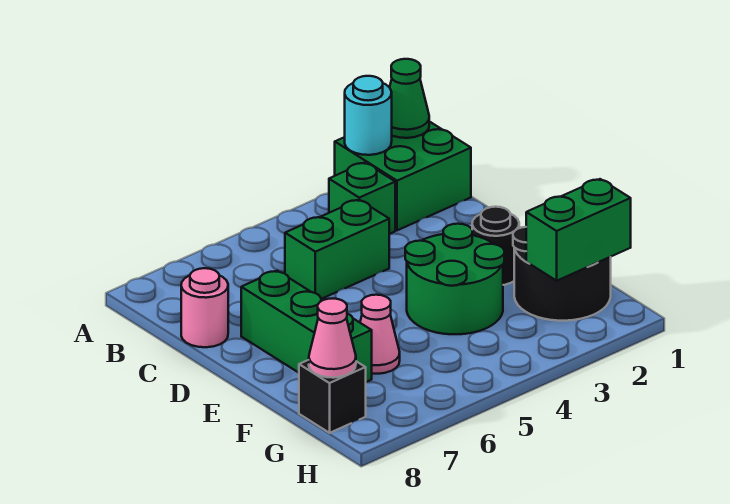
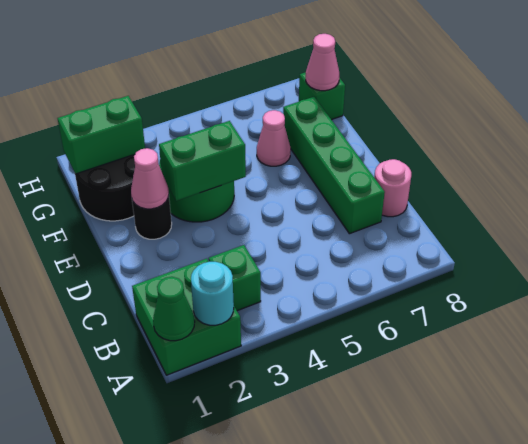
green brick C4:C5 level 1 -> green brick E3:E4 level 2
green brick D7:F7 level 1 -> green brick C7:F7 level 1
none -> pink cone E2 level 2
black brick G8 level 1 -> green brick G8 level 1

